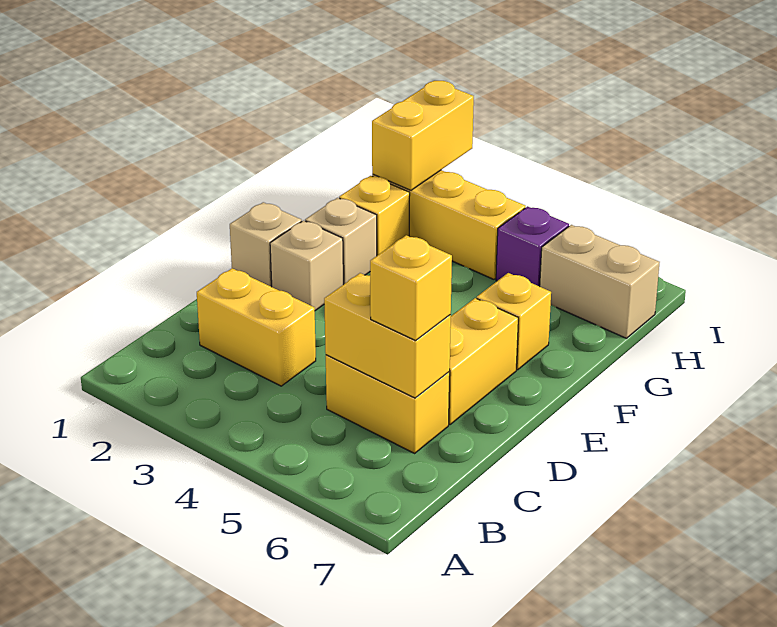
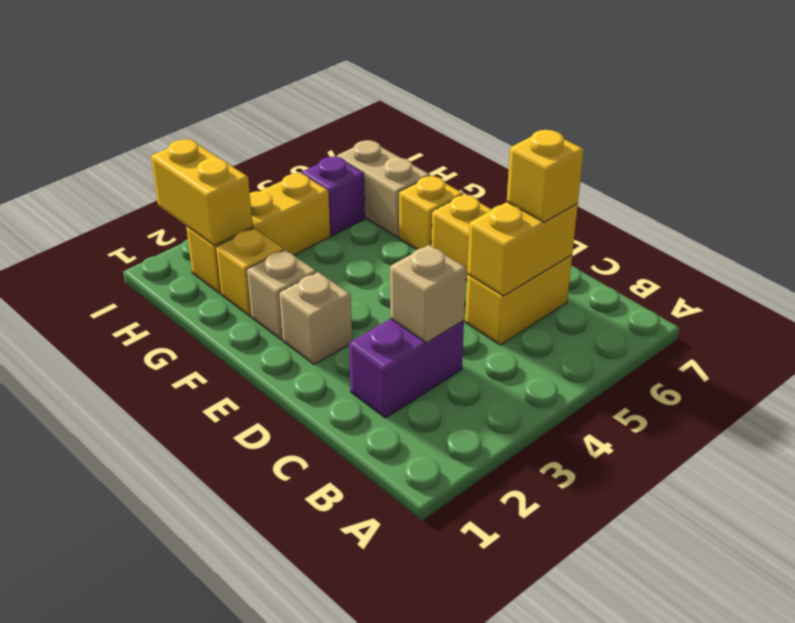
yellow brick C2:C3 level 1 -> purple brick C2:C3 level 1
tan brick E1 level 1 -> tan brick C3 level 2
tan brick H6:H7 level 1 -> tan brick G6:H6 level 1

